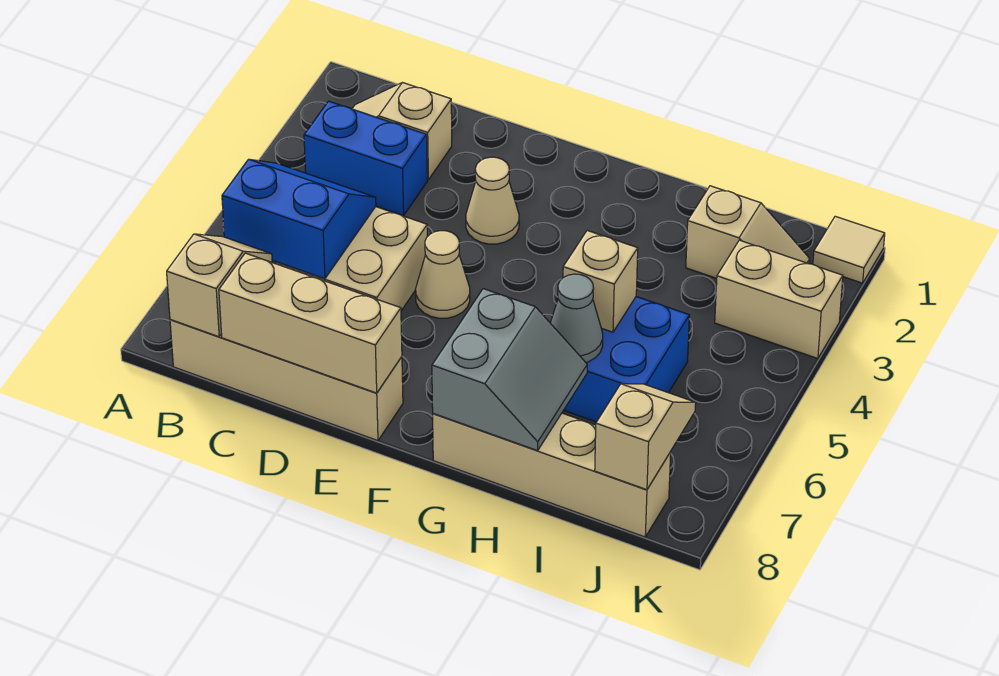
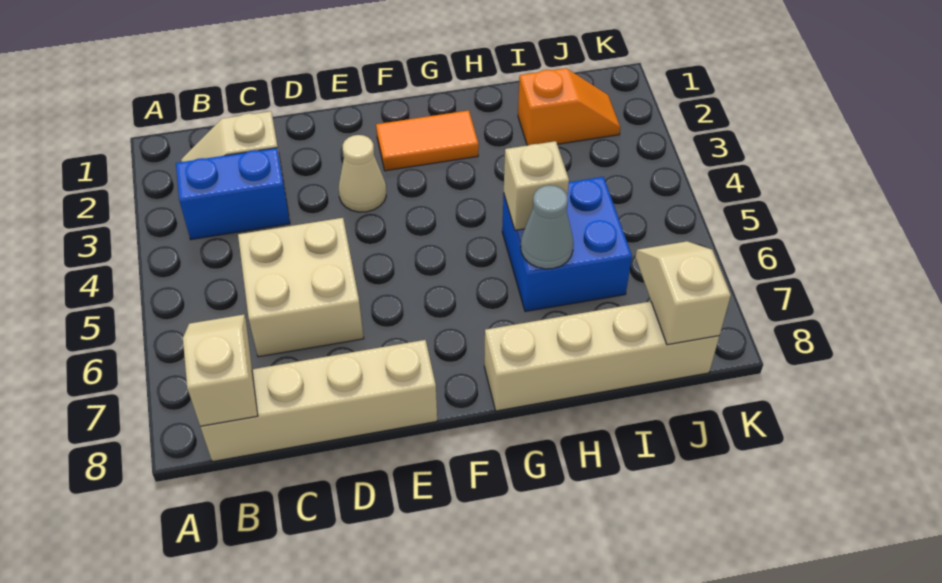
blue slope B5:C6 level 2 top 6 -> none
tan brick C8:E8 level 2 -> none
tan cone E5 level 1 -> none
none -> orange tile F2:G2 level 1
grey slope G7:H8 level 2 top G -> none
tan slope I2:J2 level 1 top I -> orange slope I2:J2 level 1 top I
tan brick J3:K3 level 1 -> none
tan tile K1 level 1 -> none

